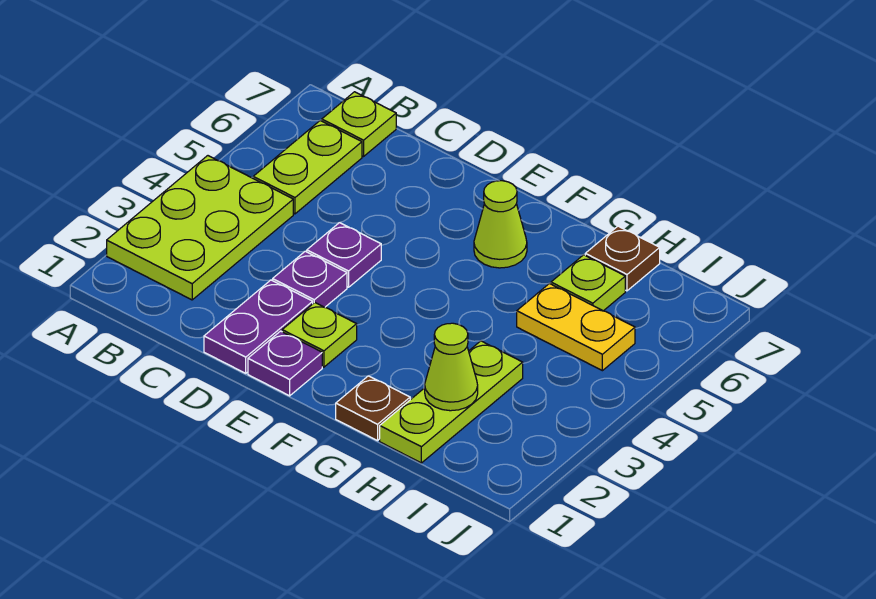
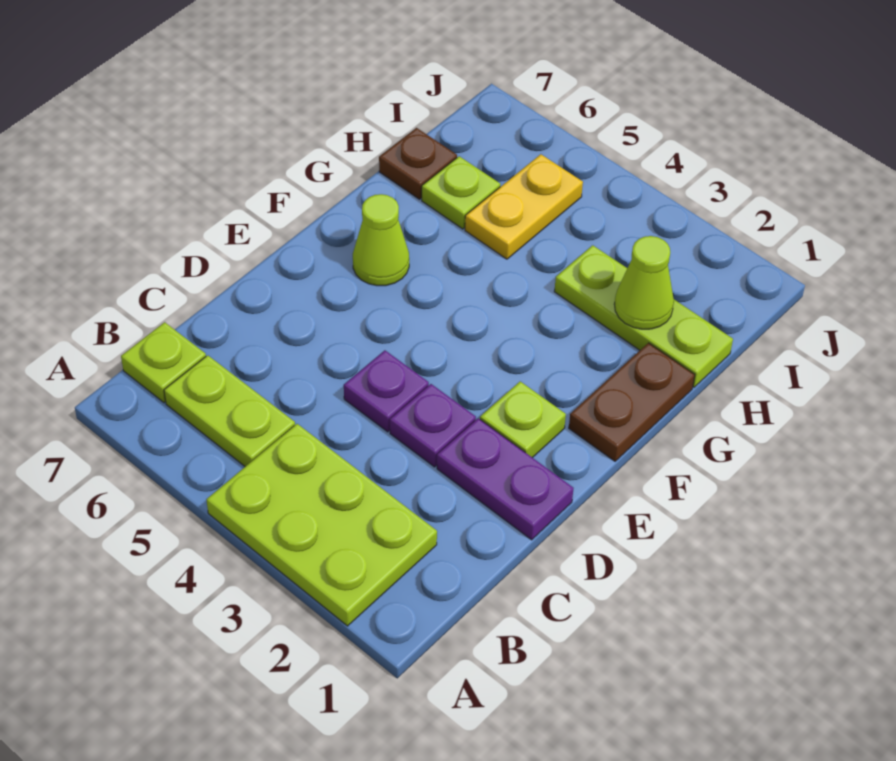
purple plate E1 level 1 -> none
brown plate G1 level 1 -> brown plate F1:G1 level 1

